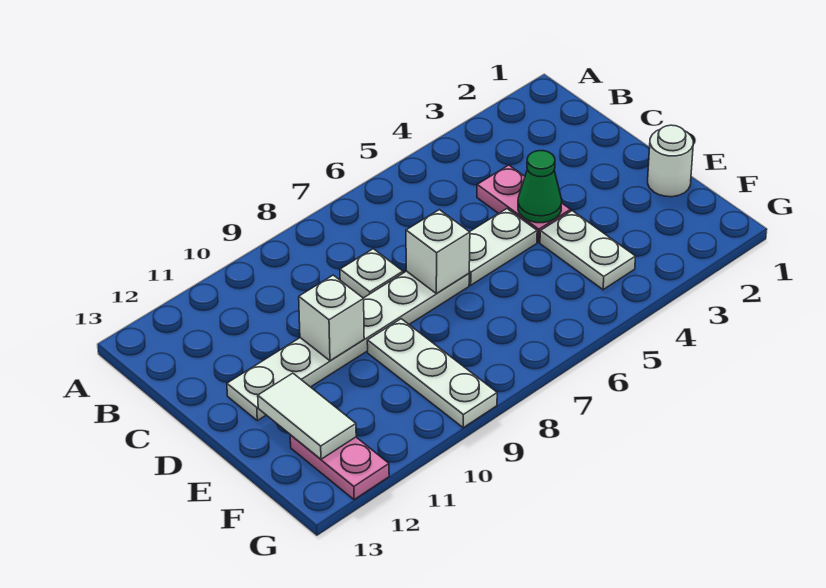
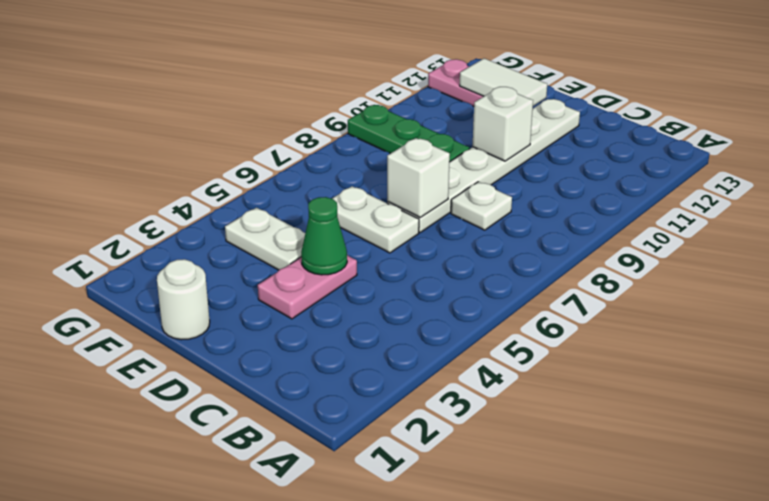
pink plate C4:D4 level 1 -> pink plate D3:D4 level 1
white plate D5:D6 level 1 -> white plate D6:E6 level 1
white plate E9:G9 level 1 -> green plate E9:G9 level 1

